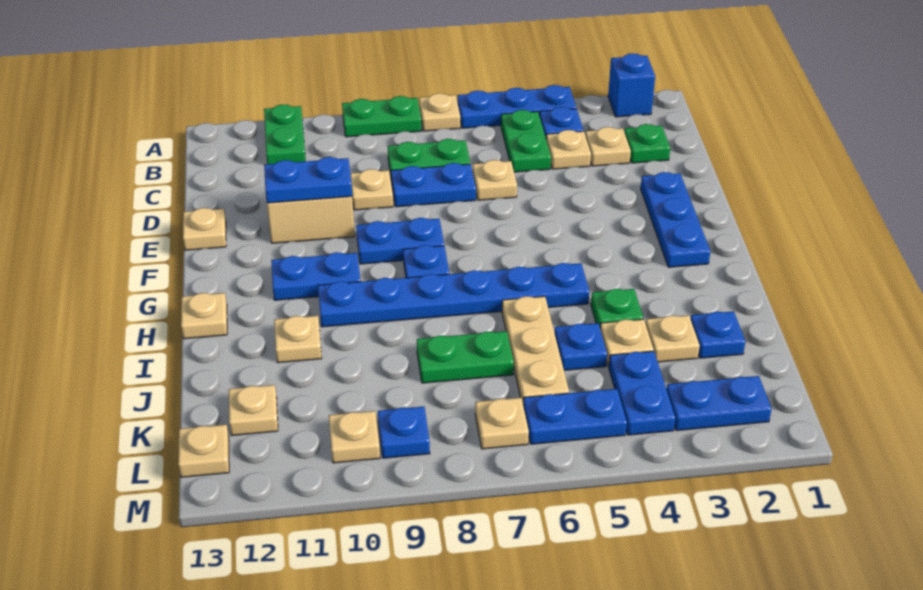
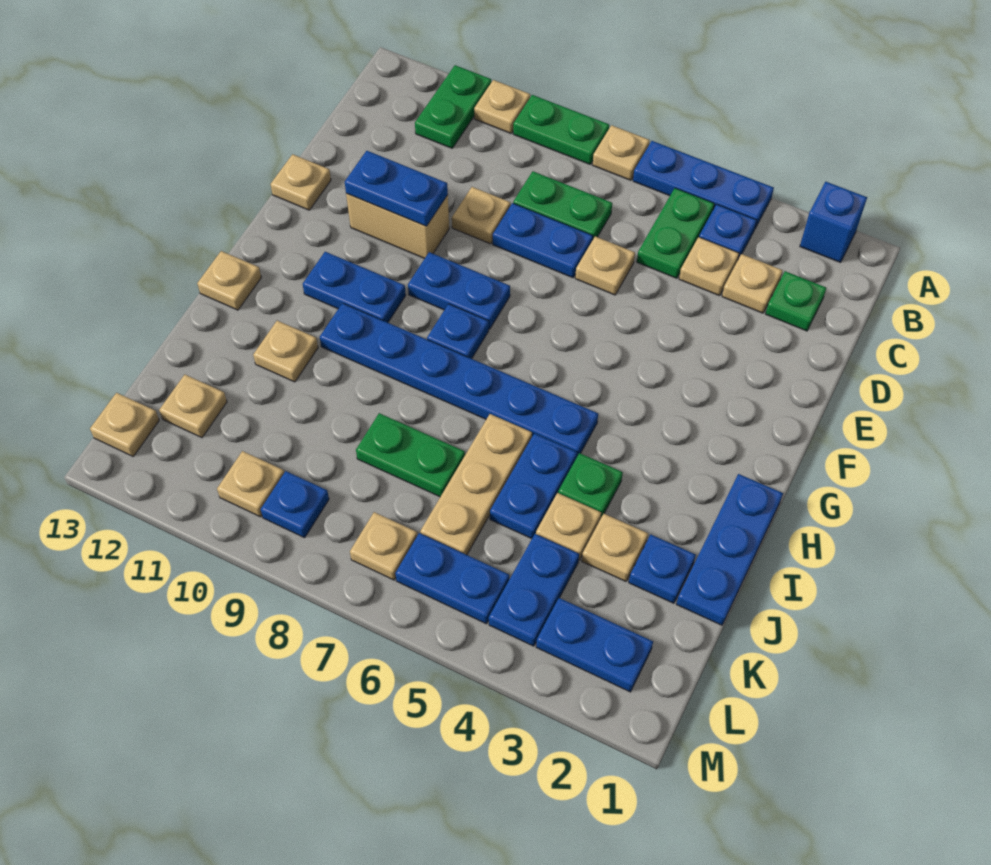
none -> tan plate A10 level 1
blue plate E2:G2 level 1 -> blue plate H1:J1 level 1
blue plate J5 level 1 -> blue plate I5:J5 level 1

